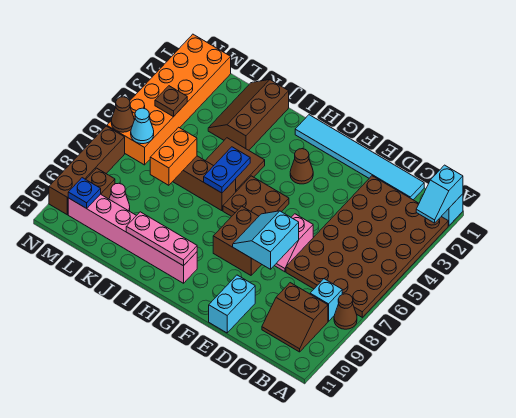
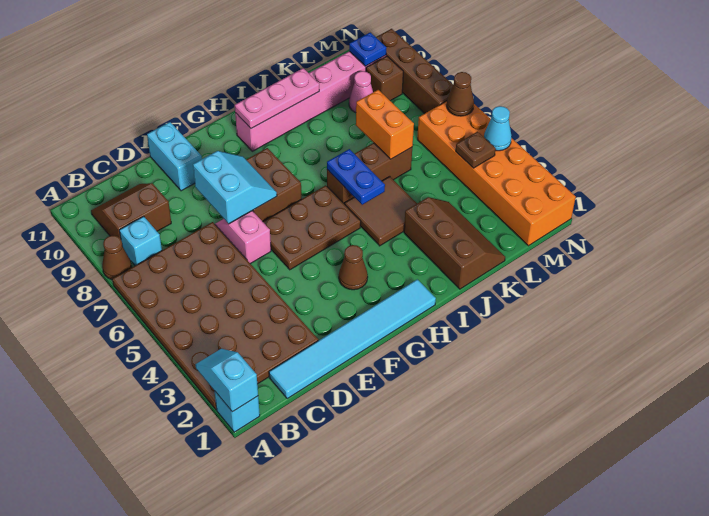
brown plate G5:H6 level 1 -> brown plate F5:H6 level 1
cyan cone M6 level 2 -> cyan cone N4 level 2

